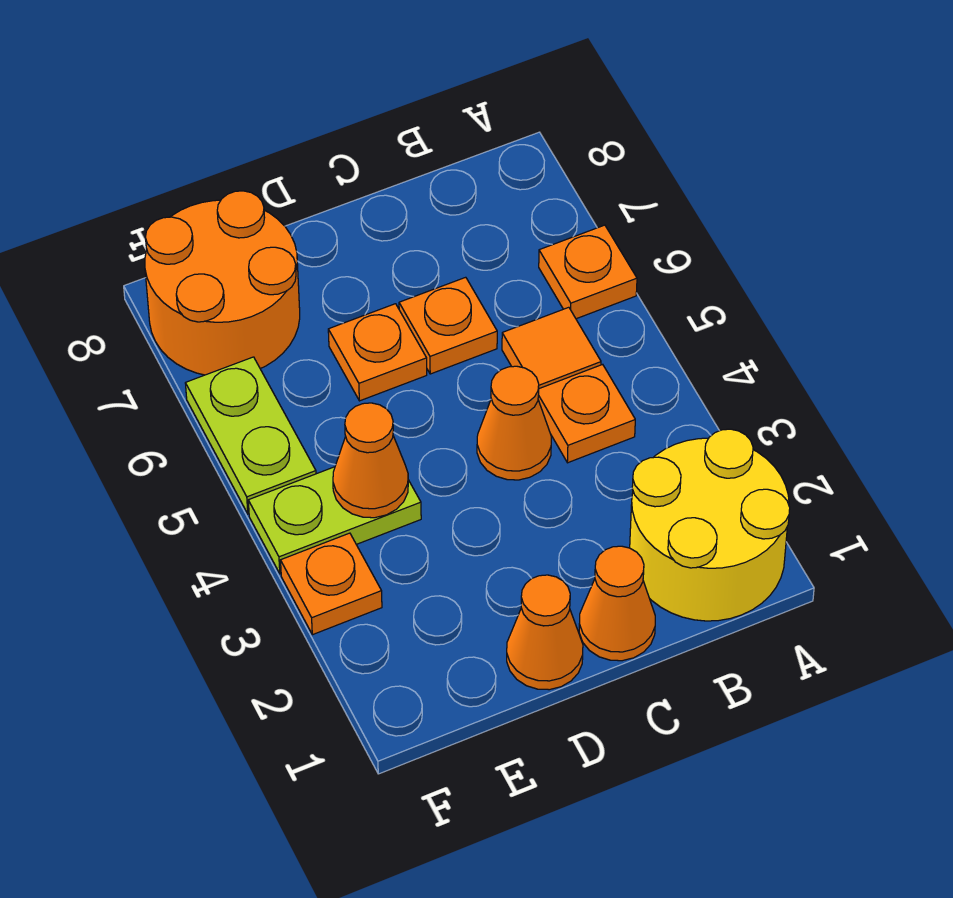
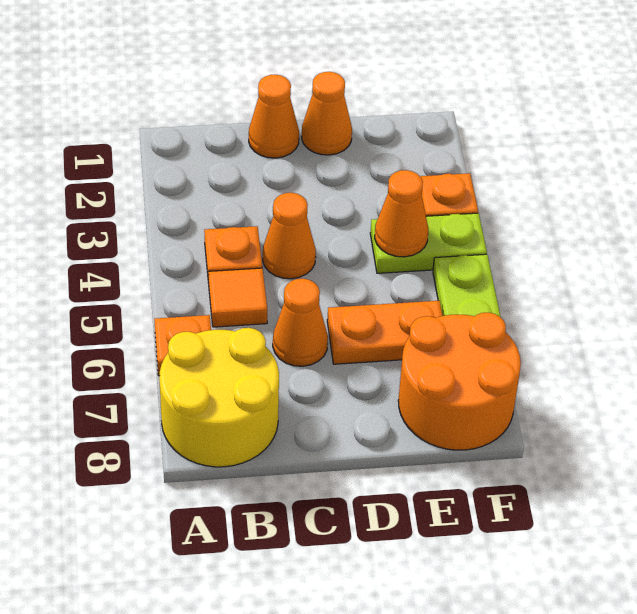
yellow round brick A1:B2 level 1 -> yellow round brick A7:B8 level 1
orange plate C6 level 1 -> orange cone C6 level 1
orange plate D6 level 1 -> orange plate D6:E6 level 1

